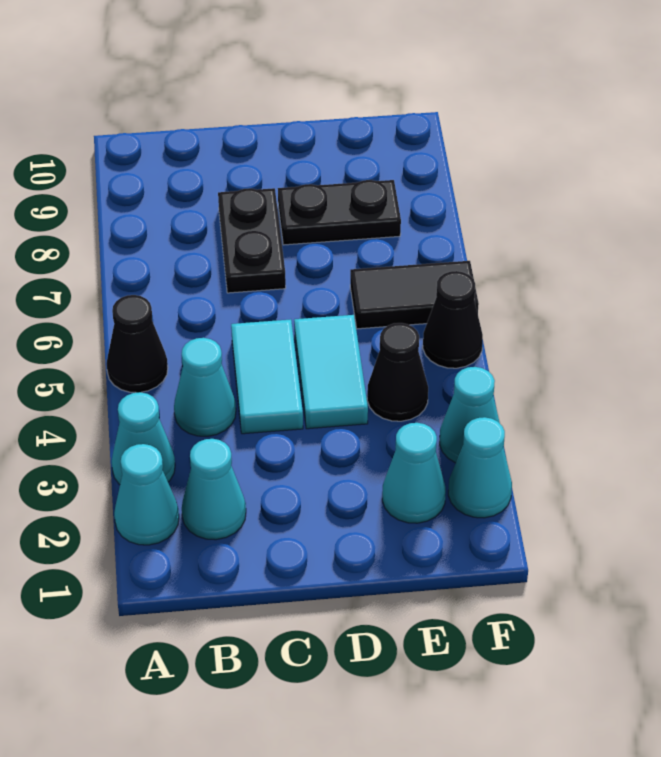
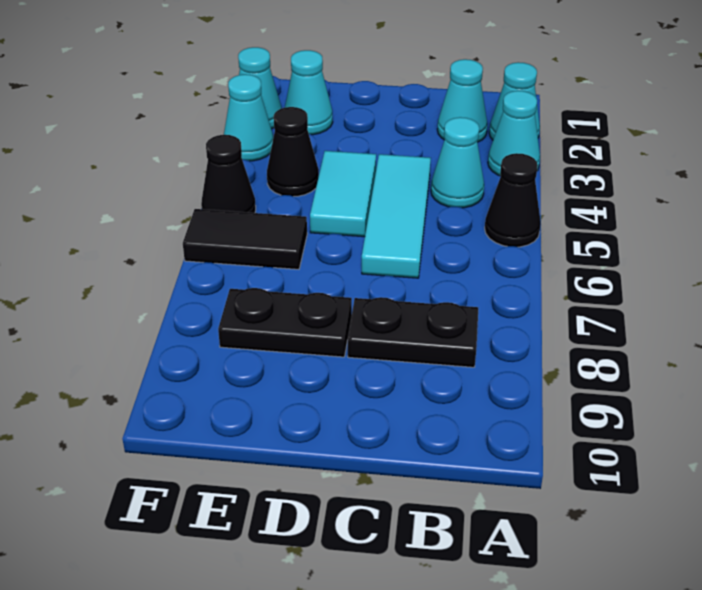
cyan tile C4:C5 level 1 -> cyan tile C4:C6 level 1
black plate C7:C8 level 1 -> black plate B8:C8 level 1

